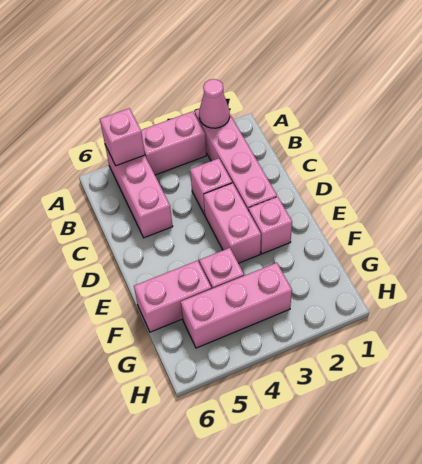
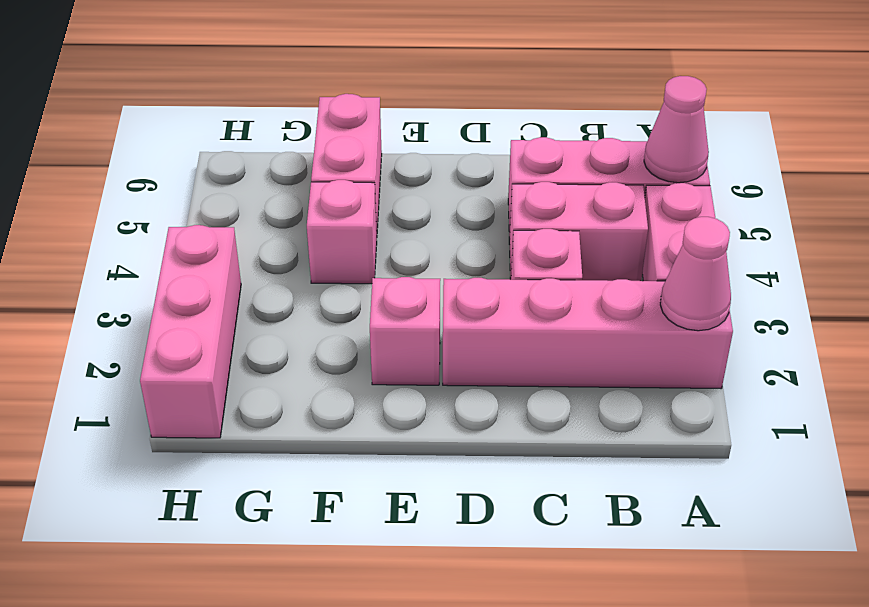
pink brick A5 level 2 -> pink cone A5 level 2
pink brick D3:E3 level 1 -> pink brick B4:C4 level 1
pink brick G3:G5 level 1 -> pink brick H1:H3 level 1

